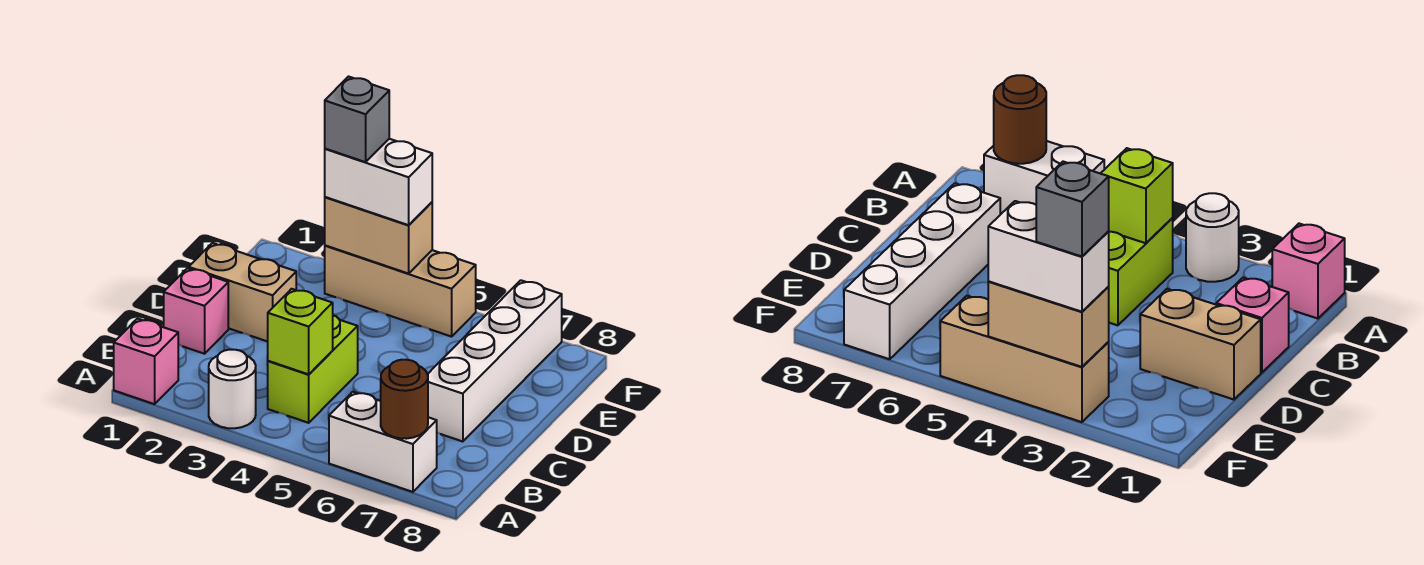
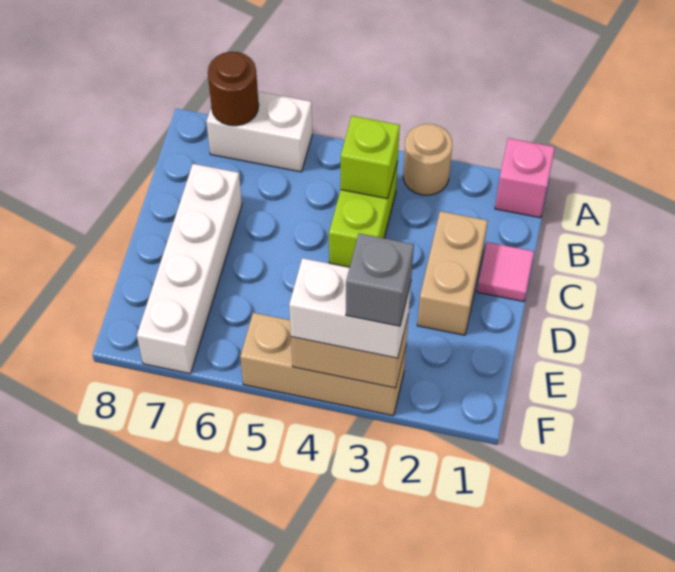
white round brick A3 level 1 -> tan round brick A3 level 1
pink brick C1 level 1 -> pink tile C1 level 1
tan brick D1:D2 level 1 -> tan brick C2:D2 level 1

